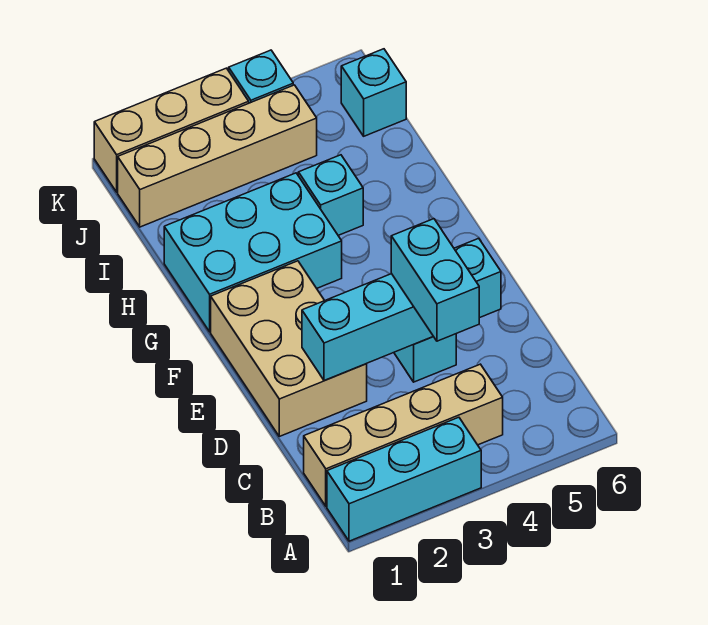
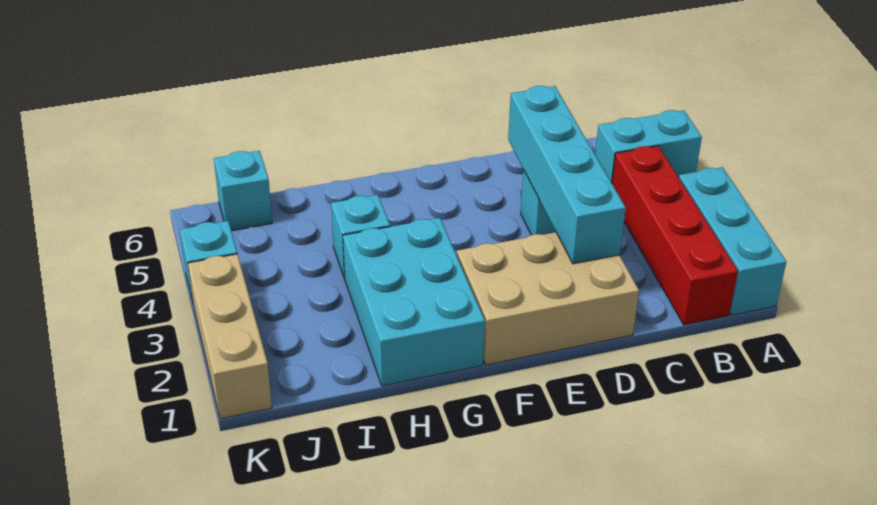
tan brick B1:B4 level 1 -> red brick B1:B4 level 1
cyan brick C4:D4 level 3 -> cyan brick A5:B5 level 1
tan brick J1:J4 level 1 -> none

